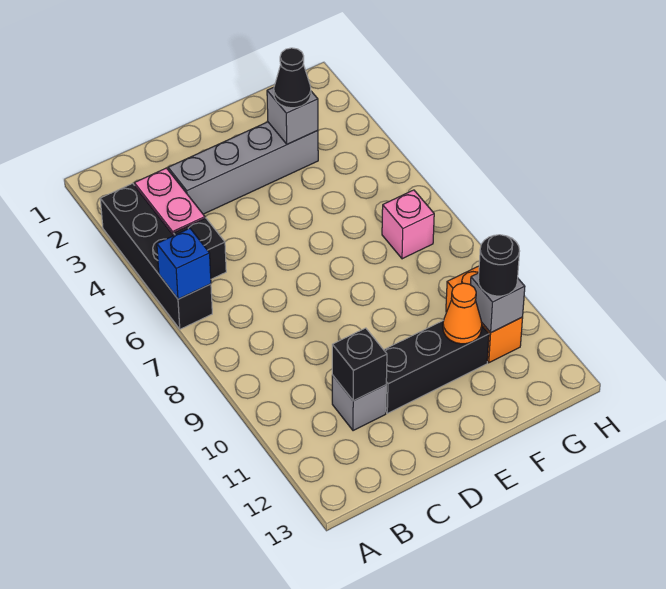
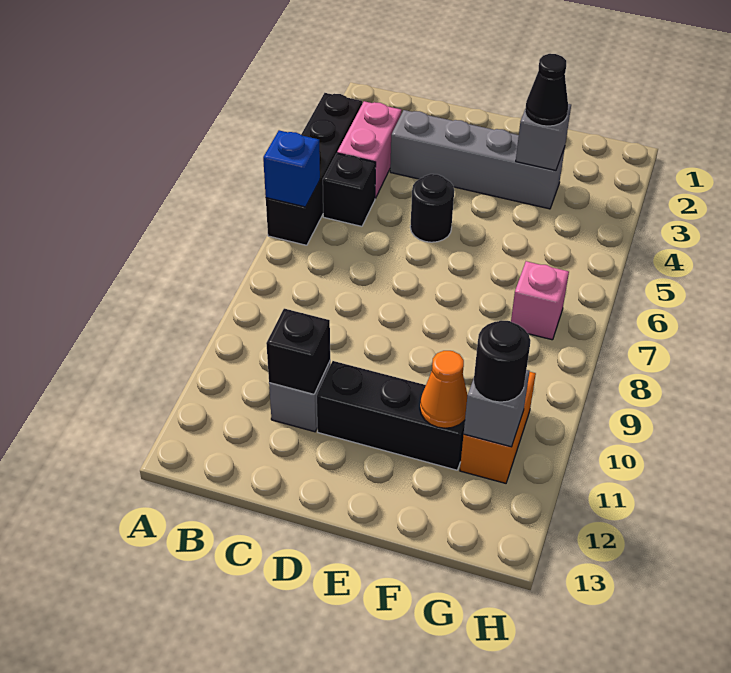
none -> black round brick D5 level 1

